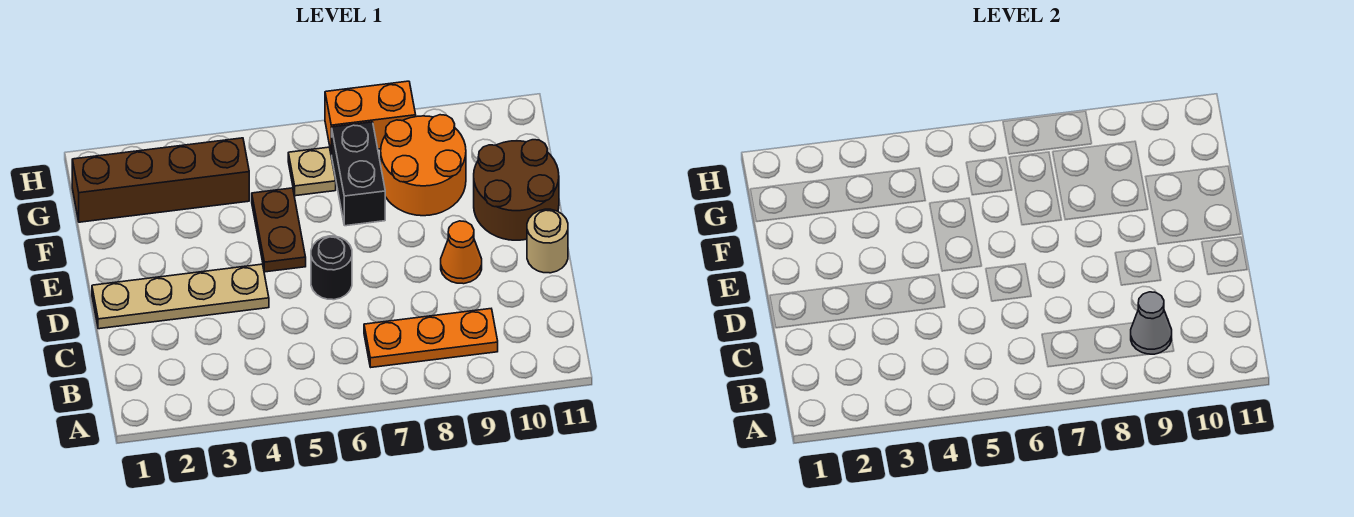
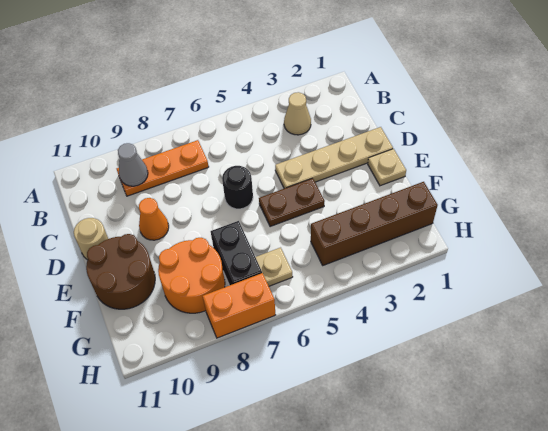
none -> tan cone B3 level 1
none -> tan plate E1 level 1
brown plate E5:F5 level 1 -> brown plate E4:E5 level 1

